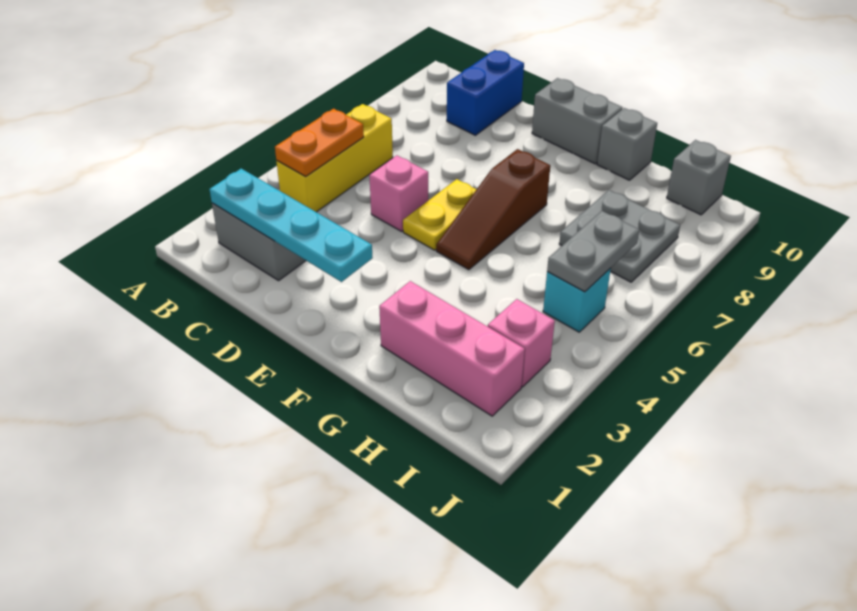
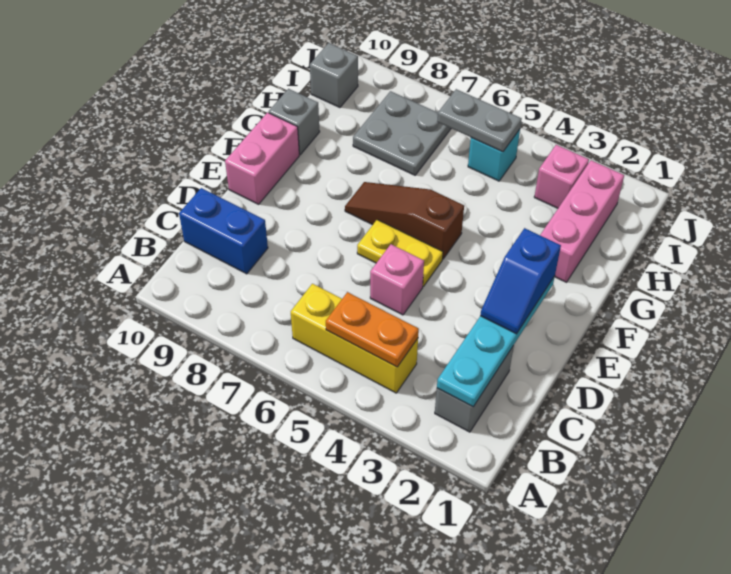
none -> blue slope D2:E2 level 3 top E
grey brick E10:F10 level 1 -> pink brick E10:F10 level 1
brown slope F5:F7 level 1 top 7 -> brown slope F5:F7 level 1 top 5

